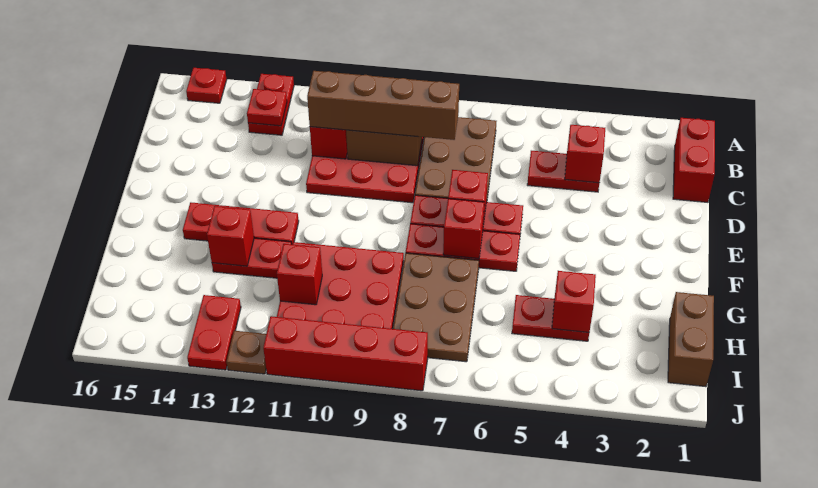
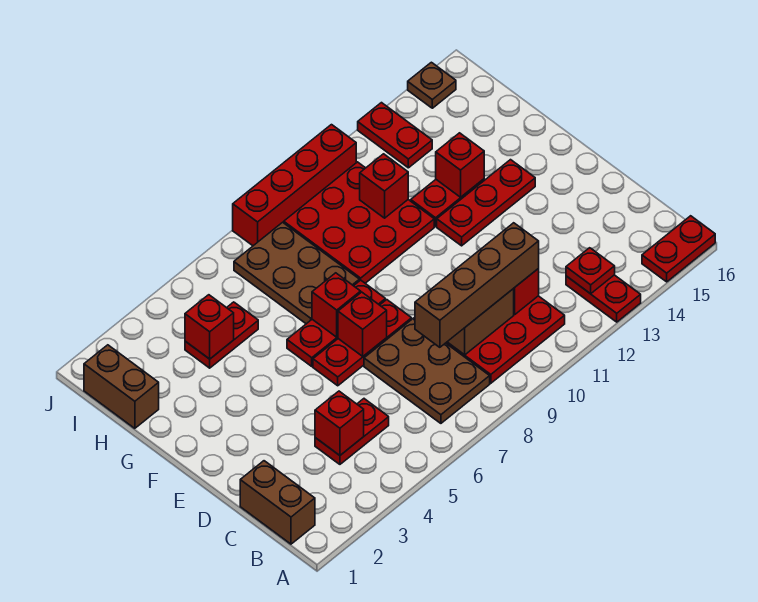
red plate A15 level 1 -> red plate A15:A16 level 1
red brick B1:C1 level 1 -> brown brick B1:C1 level 1
brown plate J12 level 1 -> brown plate J15 level 1

